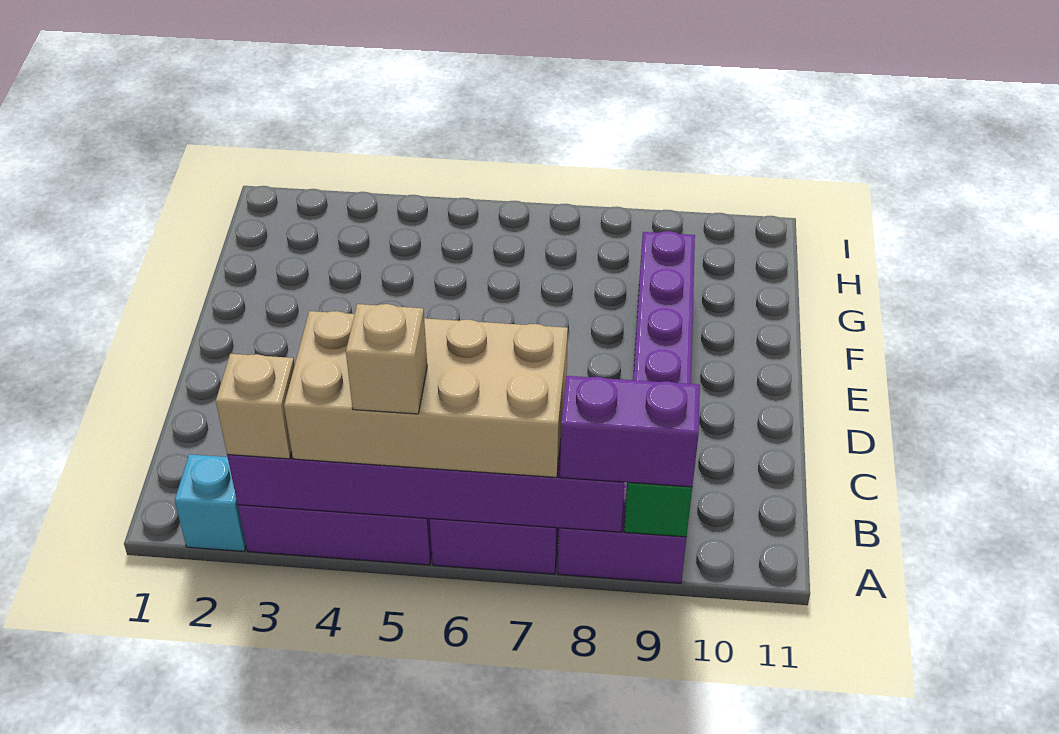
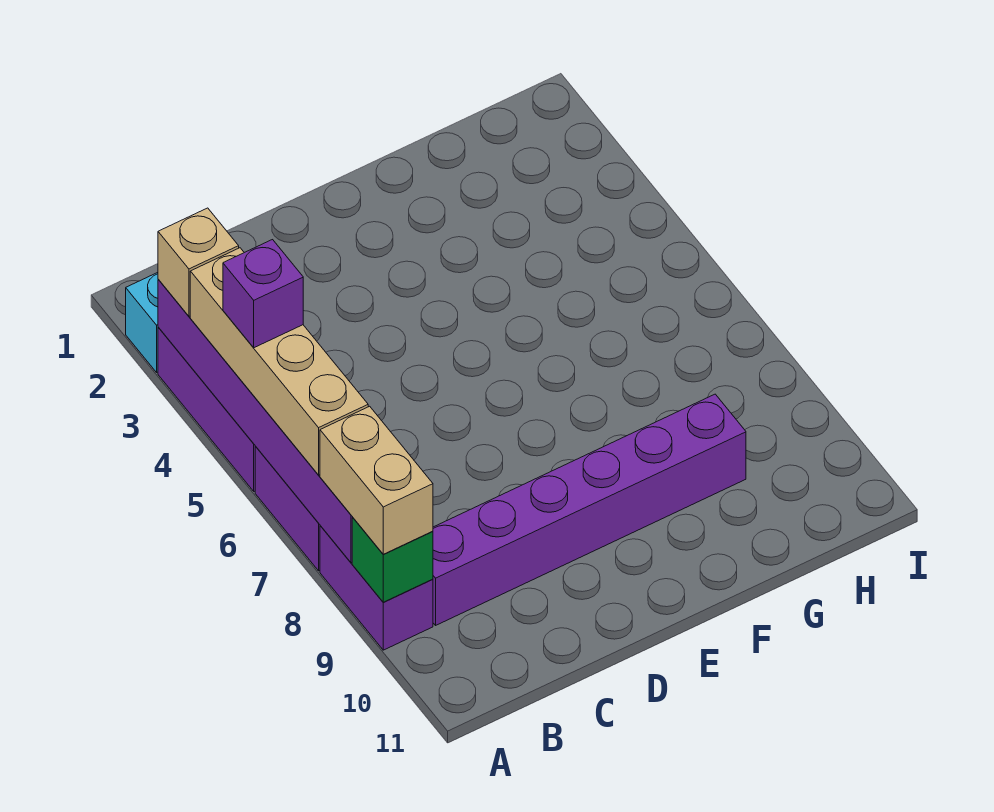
tan brick A4:B7 level 3 -> tan brick A4:A7 level 3
tan brick A5 level 4 -> purple brick A5 level 4
purple brick A8:A9 level 3 -> tan brick A8:A9 level 3

